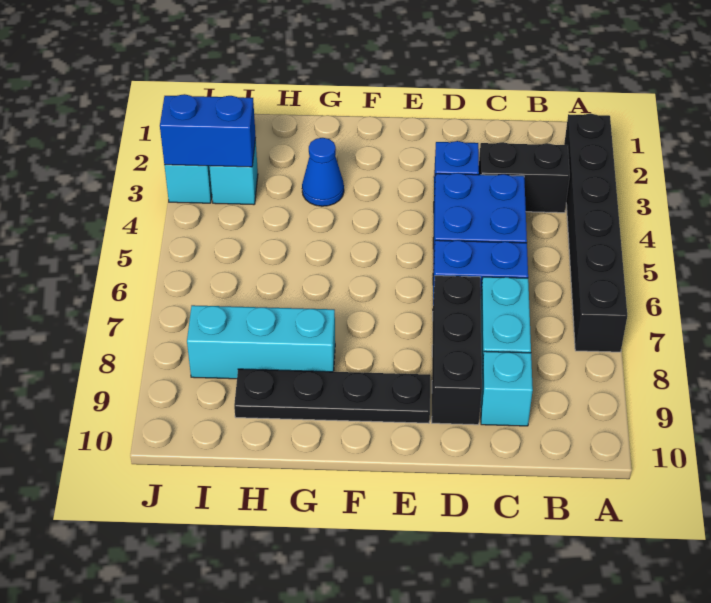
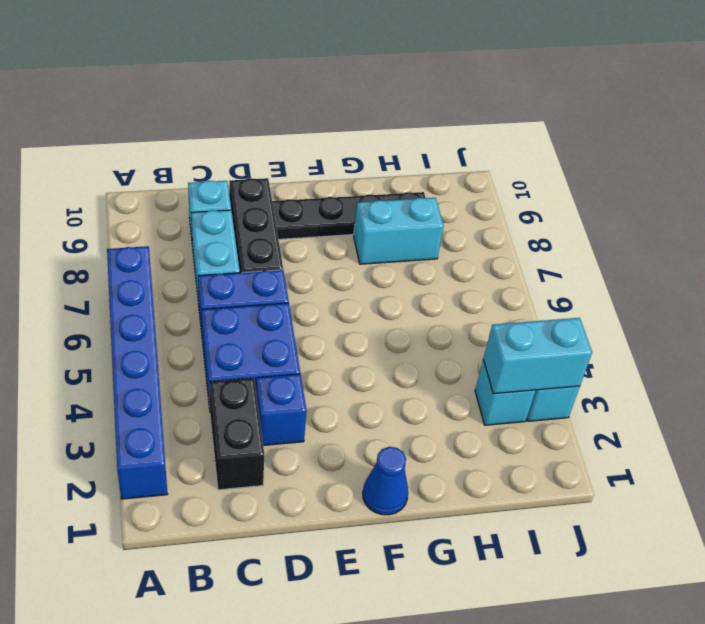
black brick A2:A7 level 1 -> blue brick A2:A7 level 1
black brick B3:C3 level 1 -> black brick C2:C3 level 1
blue cone G3 level 1 -> blue cone F1 level 1
cyan brick G8:I8 level 1 -> cyan brick G8:H8 level 1
blue brick I3:J3 level 2 -> cyan brick I3:J3 level 2

